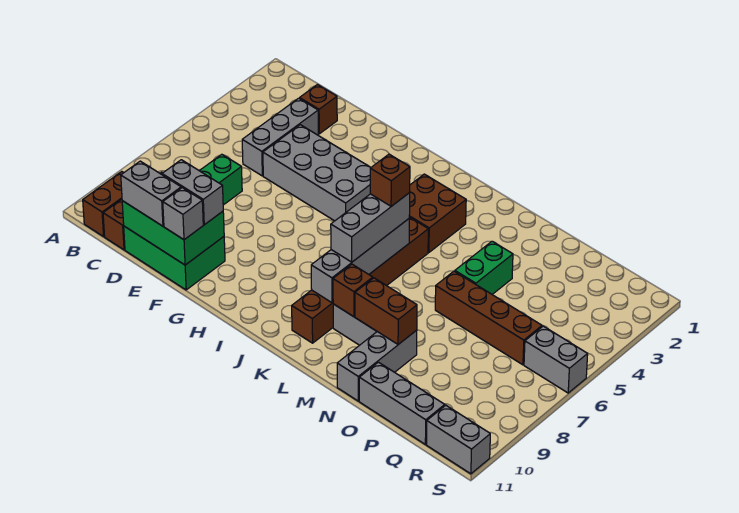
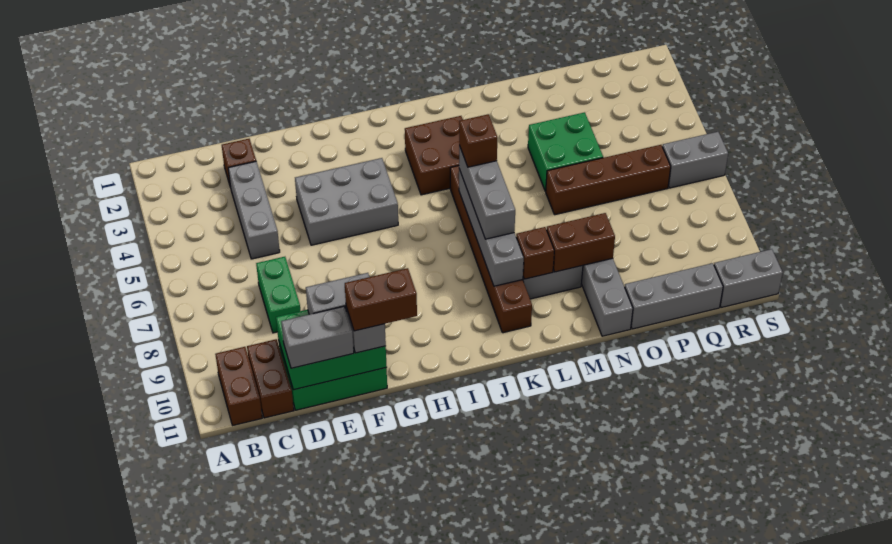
grey brick E4:H5 level 1 -> grey brick F4:H5 level 1
none -> brown brick F11:G11 level 4
green brick N4:N5 level 1 -> green brick N4:O5 level 1

